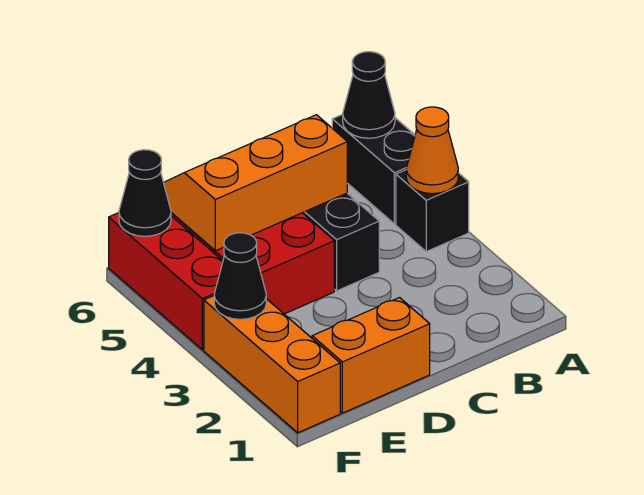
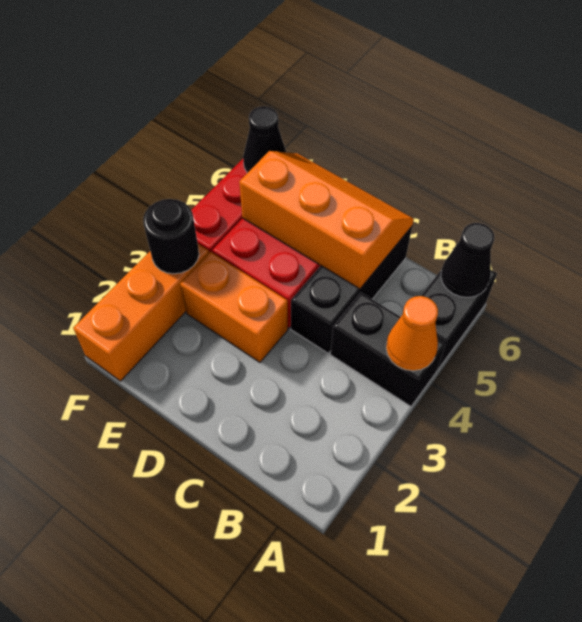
black brick A4 level 1 -> black brick A4:B4 level 1
orange brick D1:E1 level 1 -> orange brick D3:E3 level 1
black cone F3 level 2 -> black round brick F3 level 2

